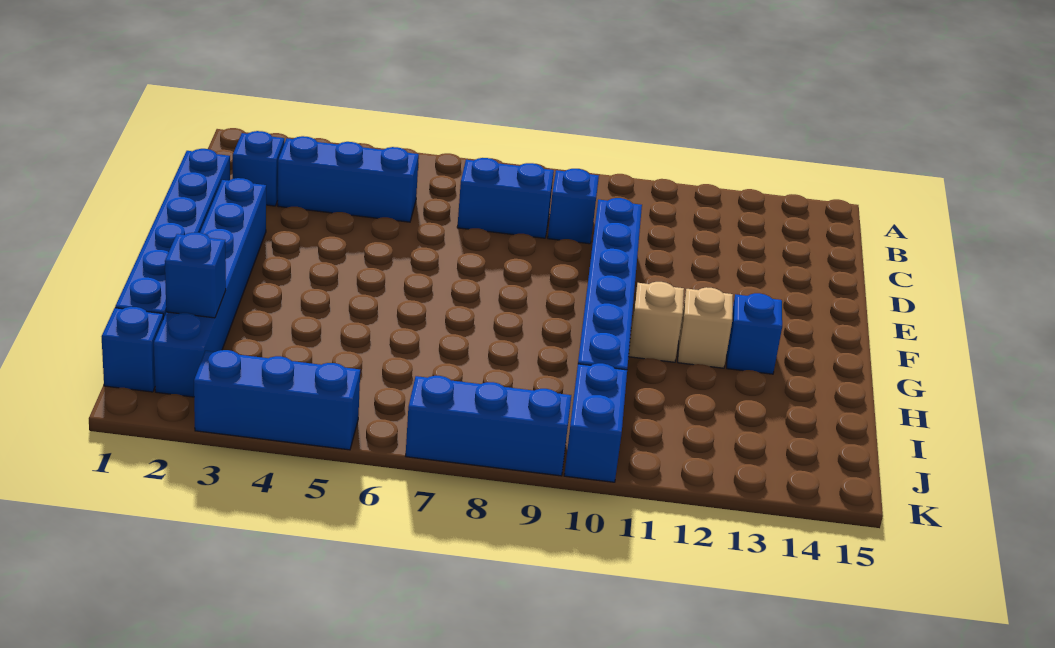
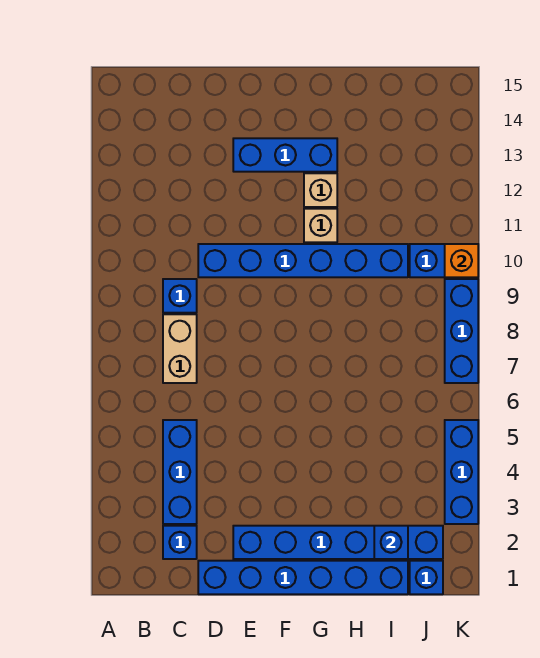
blue brick C7:C8 level 1 -> tan brick C7:C8 level 1
blue brick G13 level 1 -> blue brick E13:G13 level 1
none -> orange brick K10 level 2

